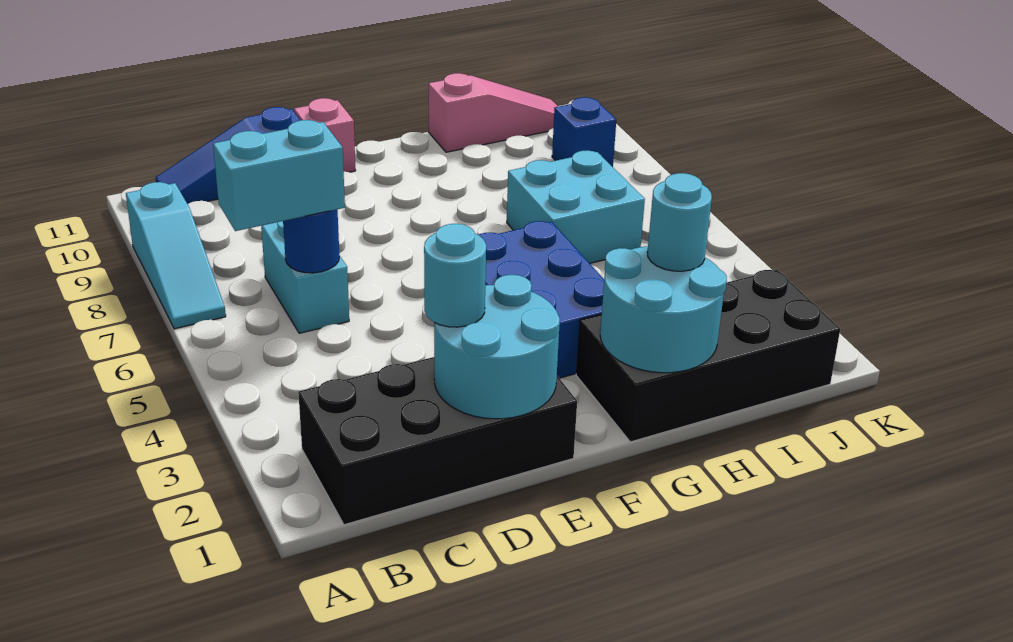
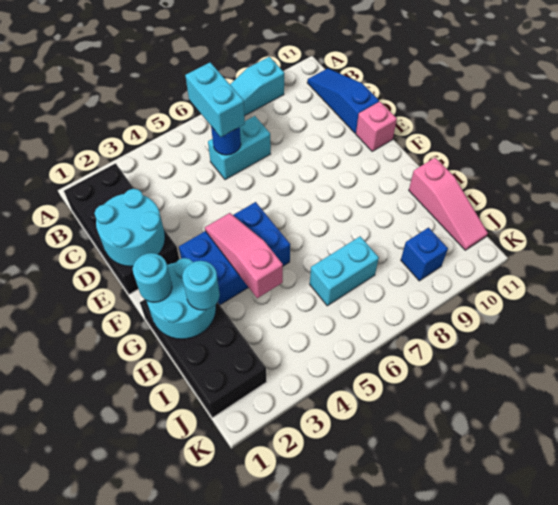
cyan round brick D2 level 3 -> cyan round brick G1 level 3
none -> pink slope F4:H4 level 2 top H
cyan brick H6:I7 level 1 -> cyan brick I6:I7 level 1

